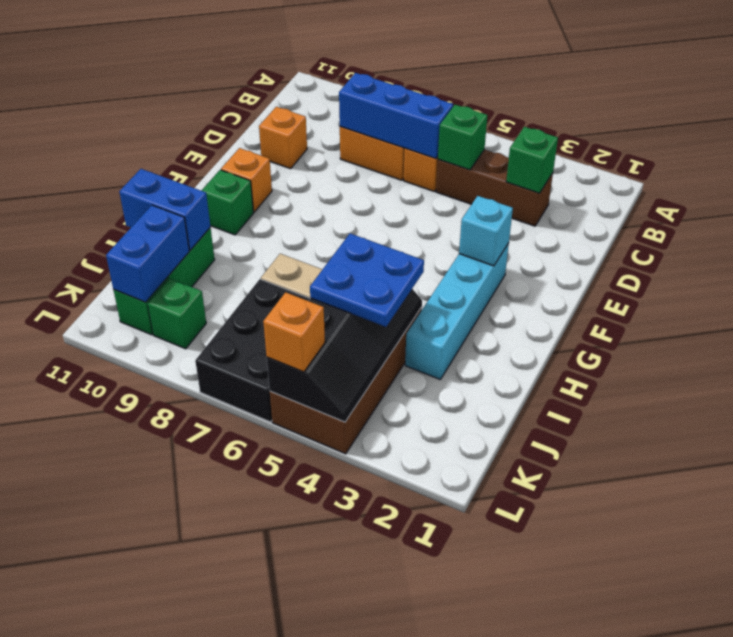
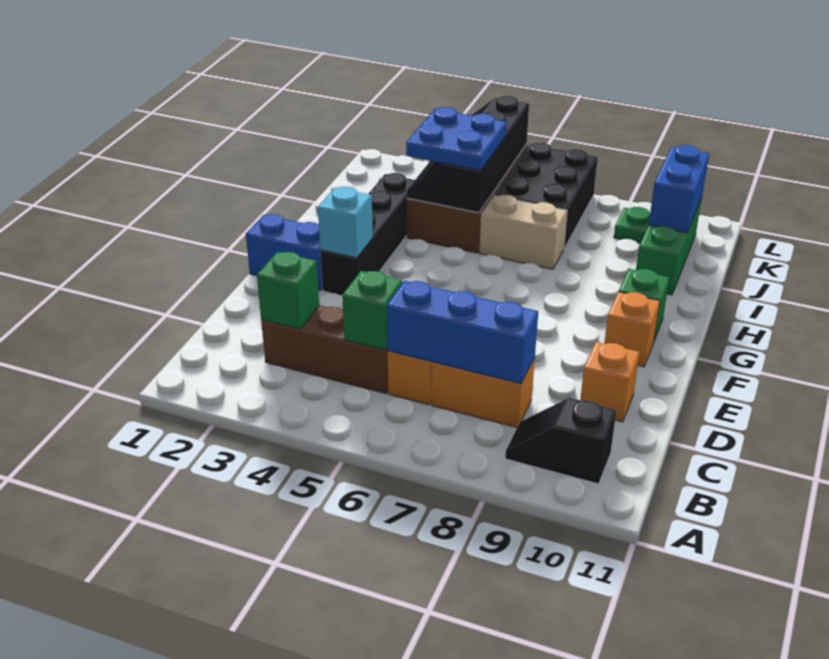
none -> black slope B9:B10 level 1 top 10
cyan brick F3:I3 level 1 -> black brick F3:I3 level 1
blue brick I10:I11 level 2 -> blue brick F1:F2 level 1
green brick K9 level 1 -> green plate K9 level 1
orange brick L5 level 3 -> none

